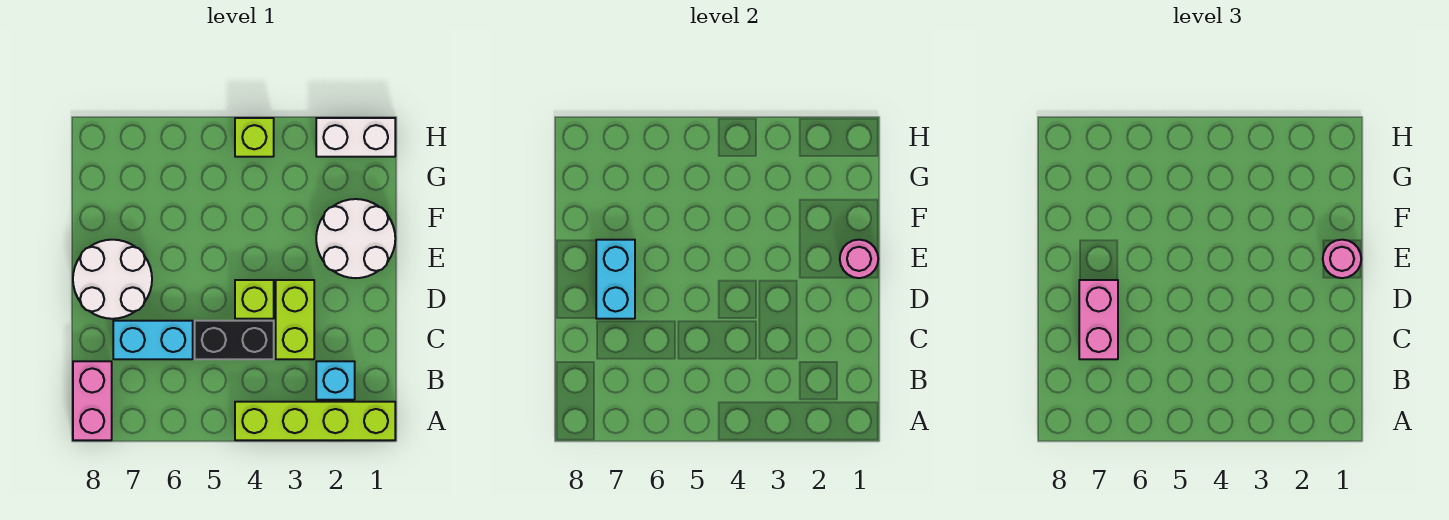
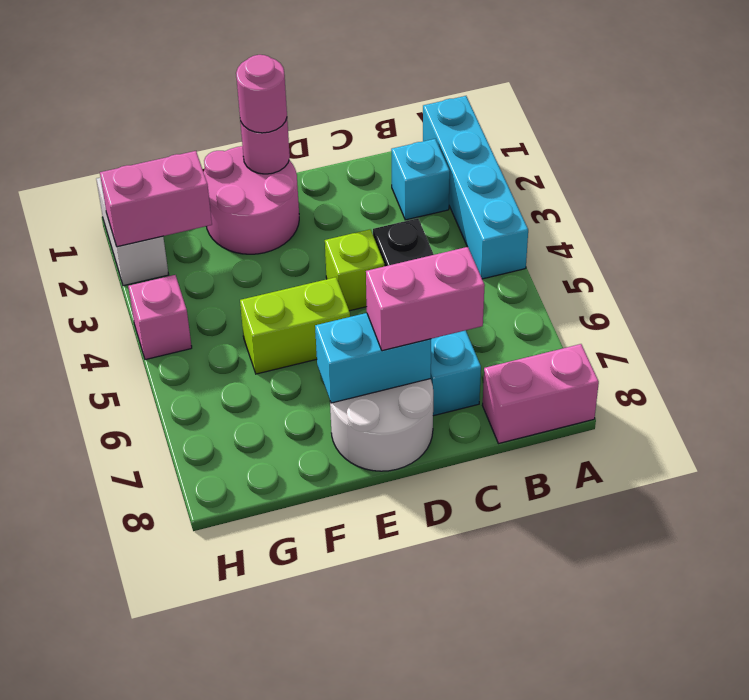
lime brick A1:A4 level 1 -> cyan brick A1:A4 level 1
lime brick C3:D3 level 1 -> lime brick E5:F5 level 1
white round brick E1:F2 level 1 -> pink round brick E1:F2 level 1
none -> pink brick G2:H2 level 2
lime brick H4 level 1 -> pink brick H4 level 1

